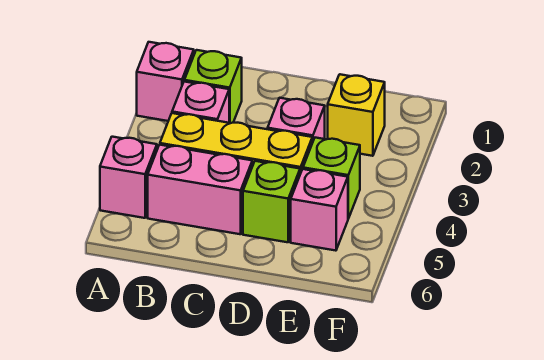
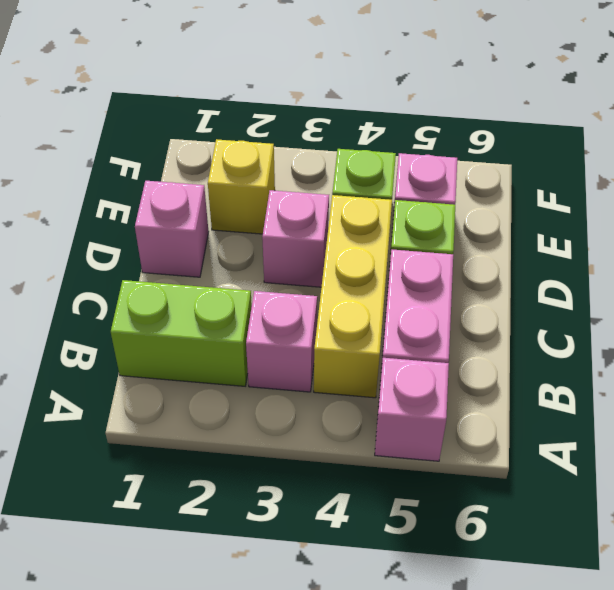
pink brick A2 level 1 -> pink brick D1 level 1
lime brick B2 level 1 -> lime brick B1:B2 level 1

